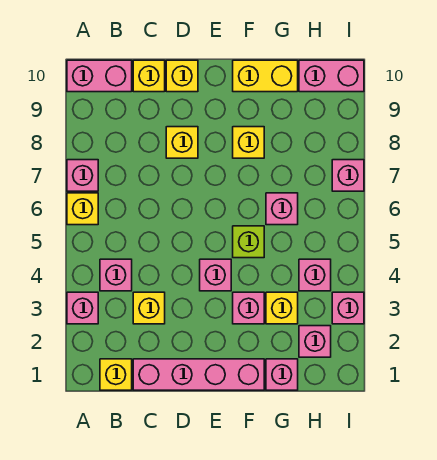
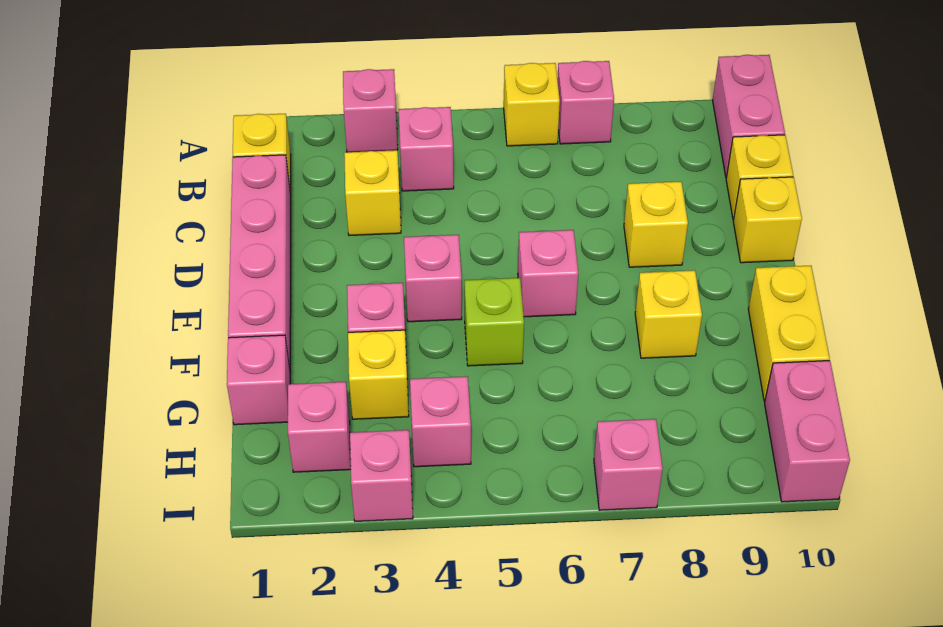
pink brick G6 level 1 -> pink brick E6 level 1

